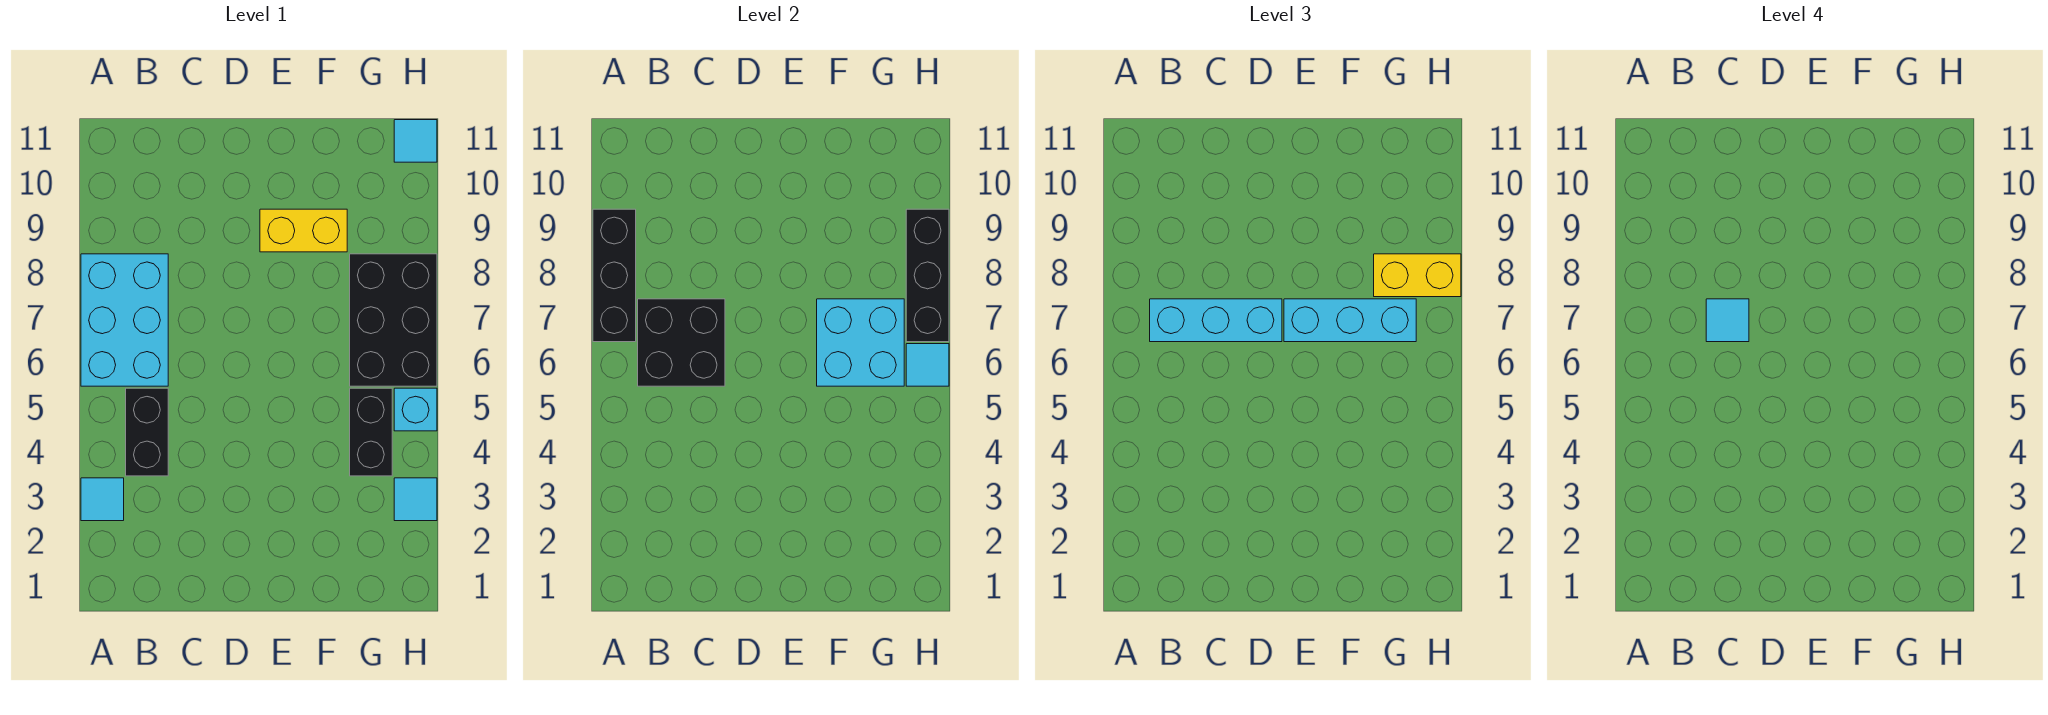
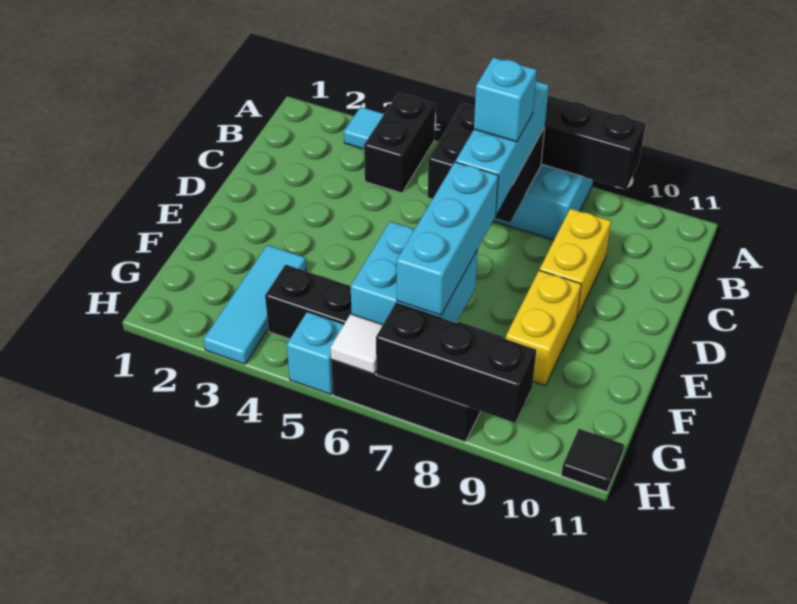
black brick B4:B5 level 1 -> black brick A4:B4 level 1
cyan tile C7 level 4 -> cyan brick C7 level 4
yellow brick G8:H8 level 3 -> yellow brick C9:D9 level 1
cyan tile H3 level 1 -> cyan tile F3:H3 level 1
cyan tile H6 level 2 -> white tile H6 level 2
cyan tile H11 level 1 -> black tile H11 level 1

